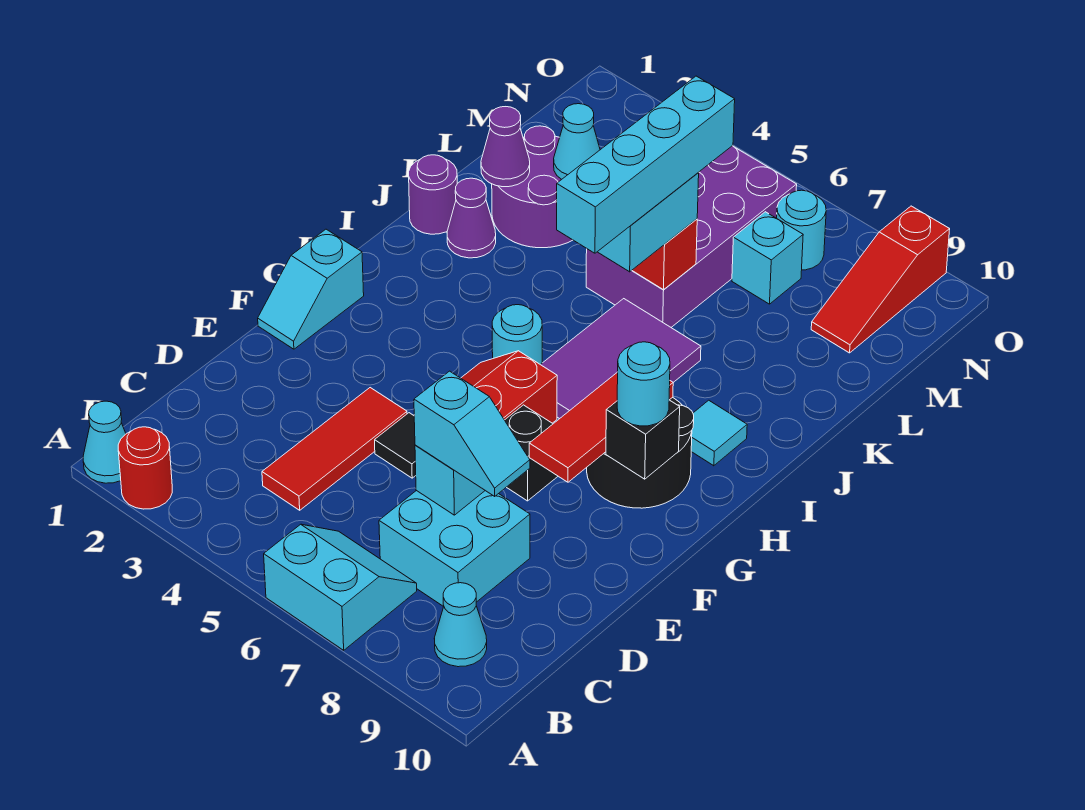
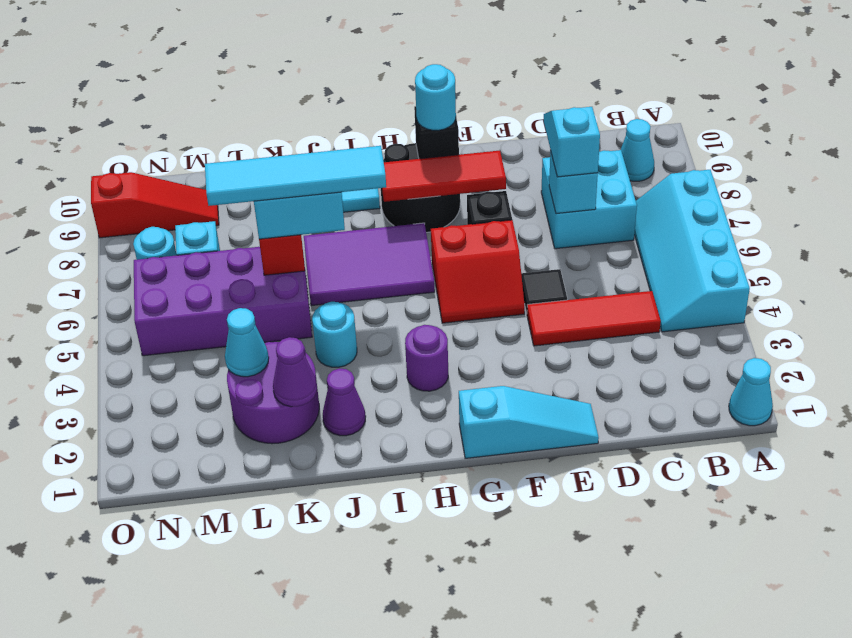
red round brick A2 level 1 -> none
cyan slope A6:B7 level 1 top A -> cyan slope A4:B7 level 1 top A
cyan slope F1:G1 level 1 top G -> cyan slope E1:G1 level 1 top G
cyan round brick H5 level 1 -> cyan round brick J4 level 1
cyan brick I6:L6 level 4 -> cyan tile I6:L6 level 4
purple round brick J1 level 1 -> purple round brick H3 level 1

